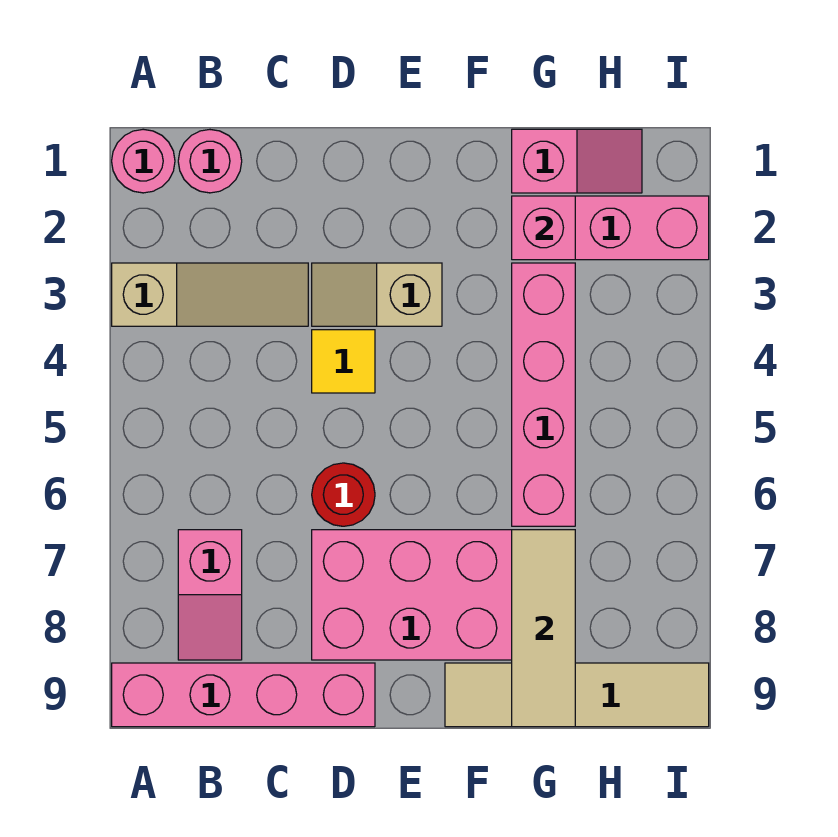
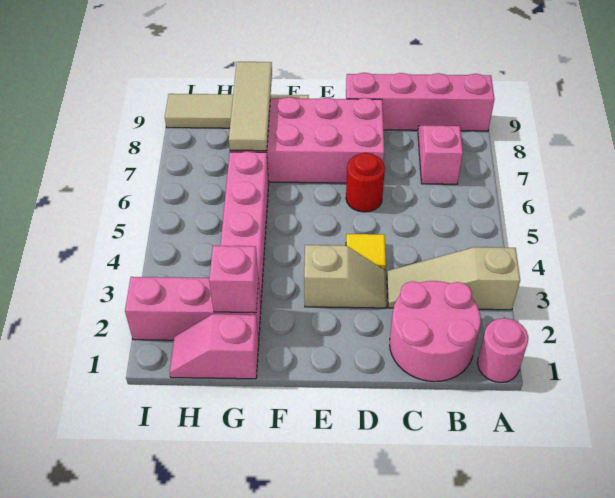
pink round brick B1 level 1 -> pink round brick B1:C2 level 1

